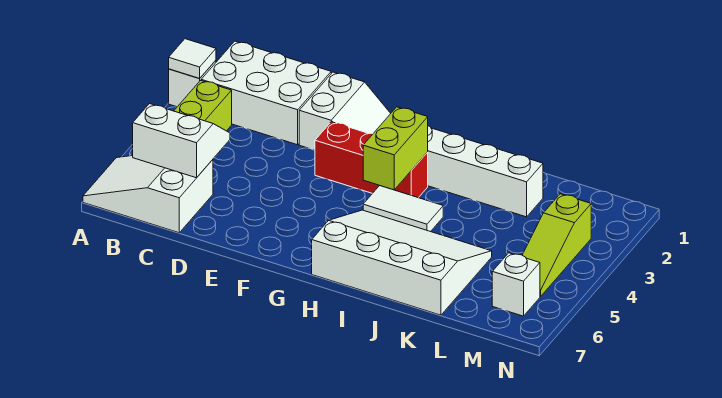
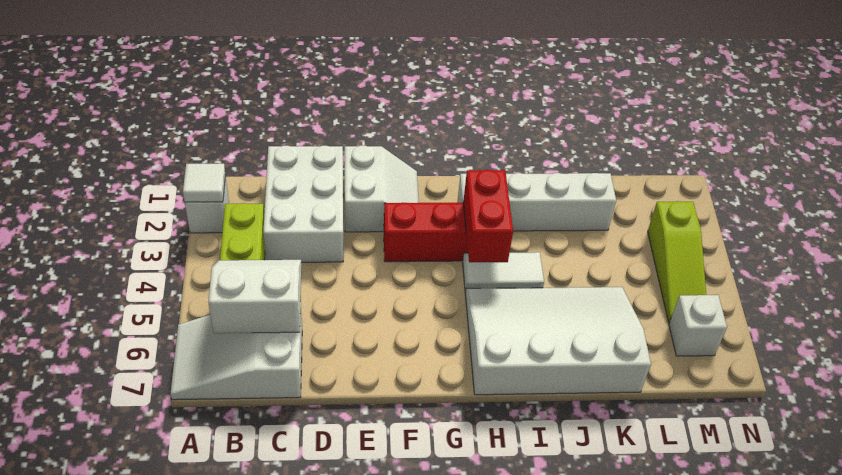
white brick B1:D2 level 1 -> white brick C1:D3 level 1
lime brick H3:H4 level 2 -> red brick H3:H4 level 2

